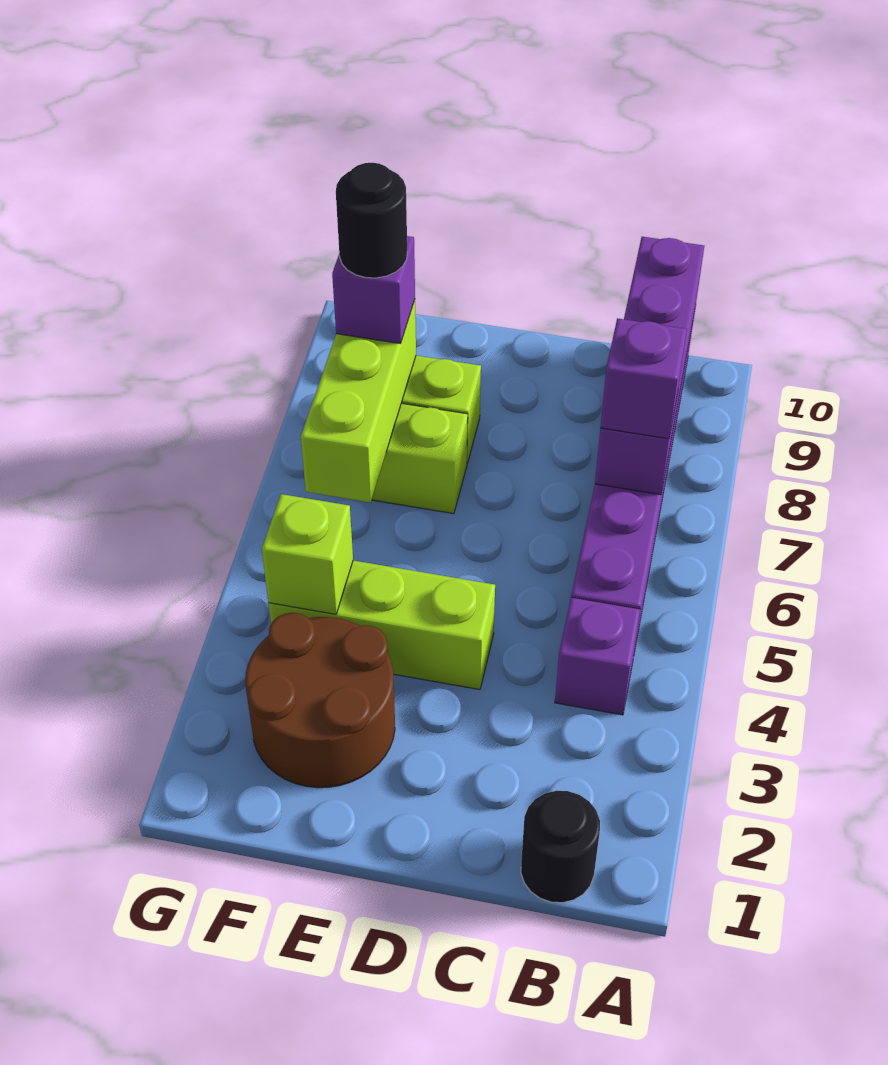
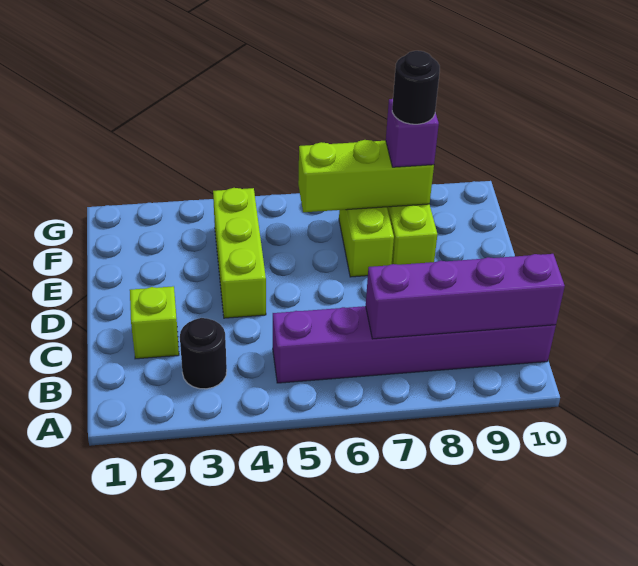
black round brick B1 level 1 -> black round brick B3 level 1
purple brick B4 level 1 -> none
purple brick B7 level 3 -> none
brown round brick E2:F3 level 1 -> none
lime brick F4 level 2 -> lime brick C2 level 1

